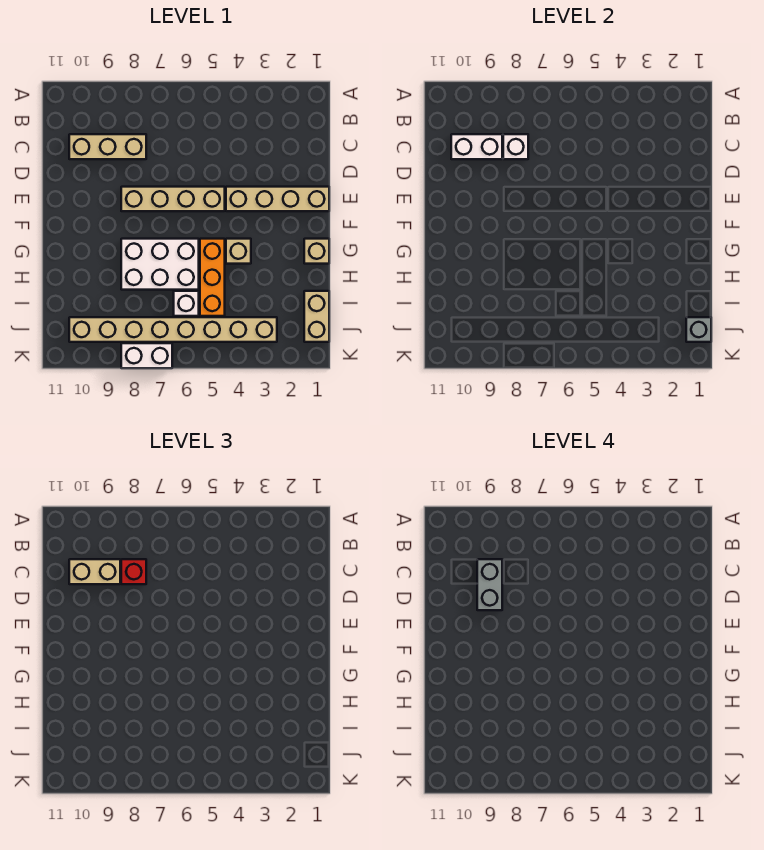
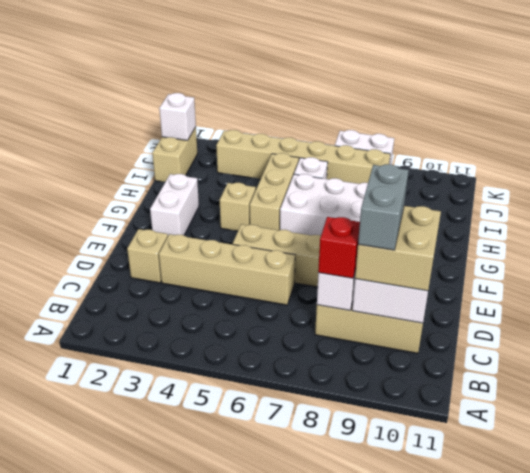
tan brick C9:C10 level 3 -> tan brick C9:D10 level 3
tan brick E1:E4 level 1 -> tan brick D3:D6 level 1
none -> white brick F2:G2 level 1
tan brick G1 level 1 -> tan brick D2 level 1
orange brick G5:I5 level 1 -> tan brick G5:I5 level 1
grey brick J1 level 2 -> white brick J1 level 2
tan brick J3:J10 level 1 -> tan brick J3:J8 level 1

